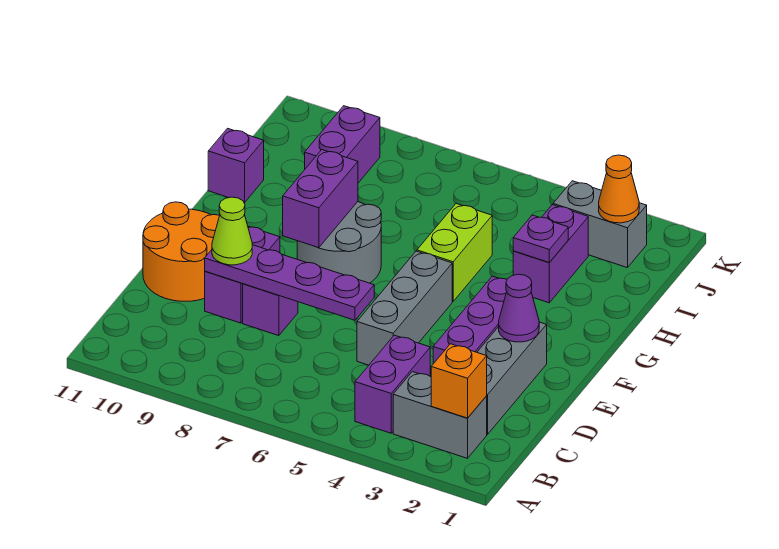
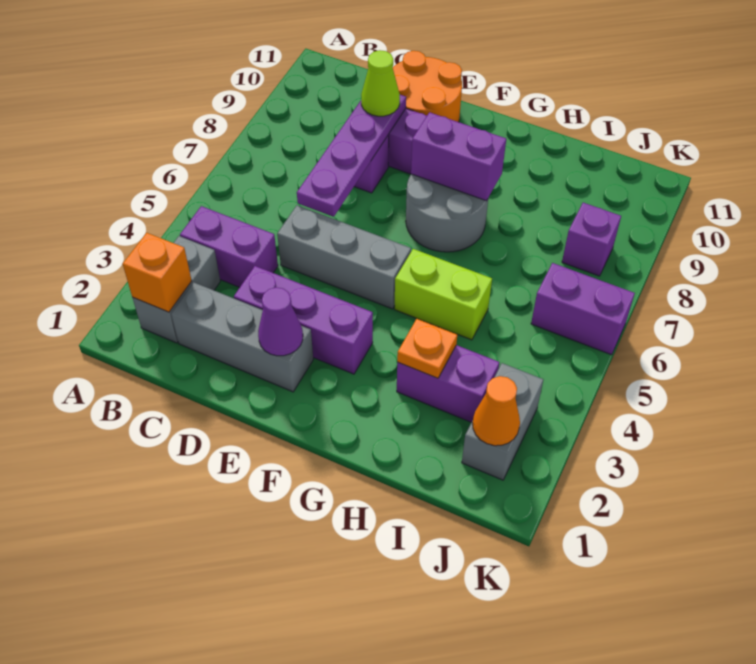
purple plate H3 level 2 -> orange plate H3 level 2
purple brick H11 level 1 -> purple brick J8 level 1
purple brick I9:J9 level 1 -> purple brick J6:K6 level 1

